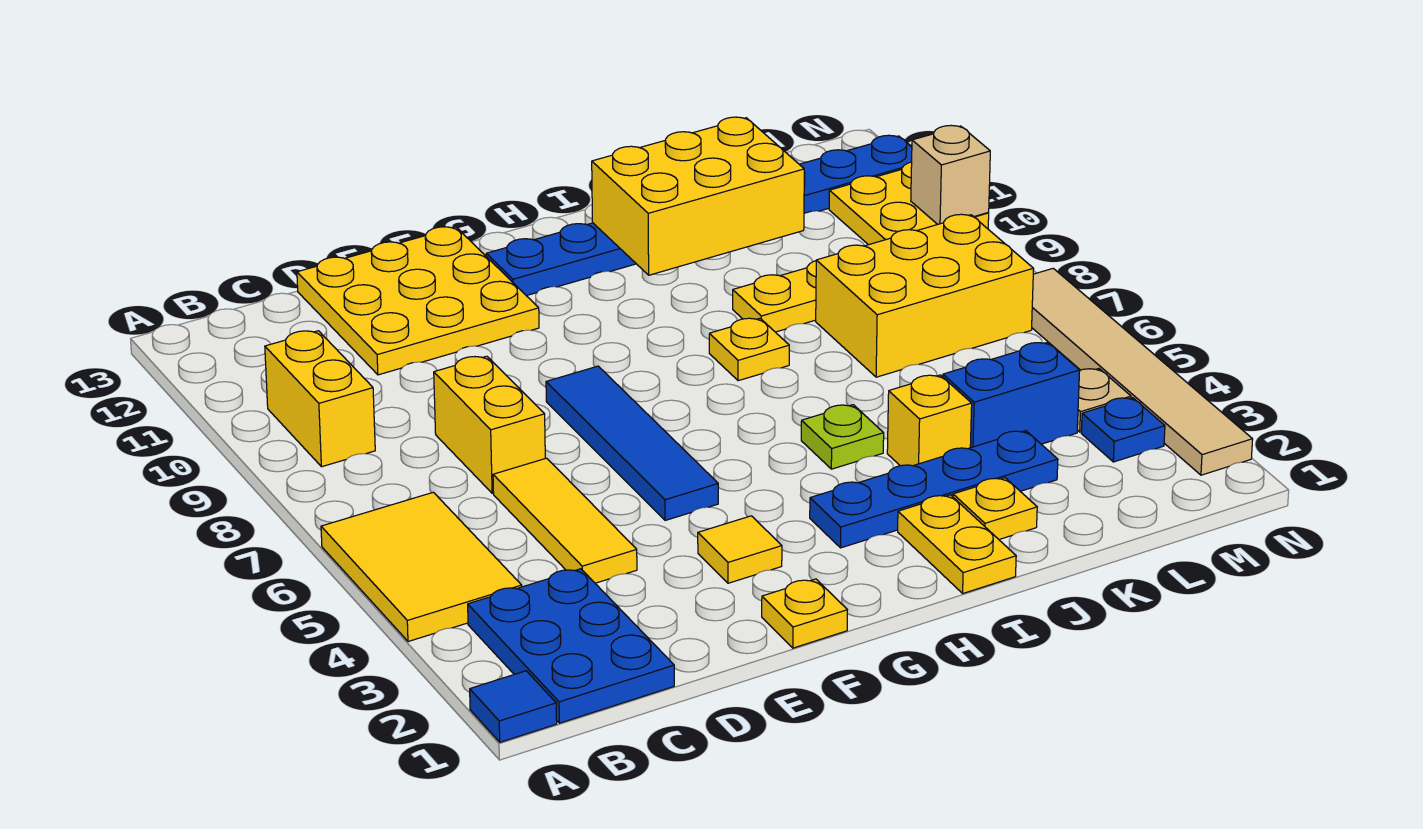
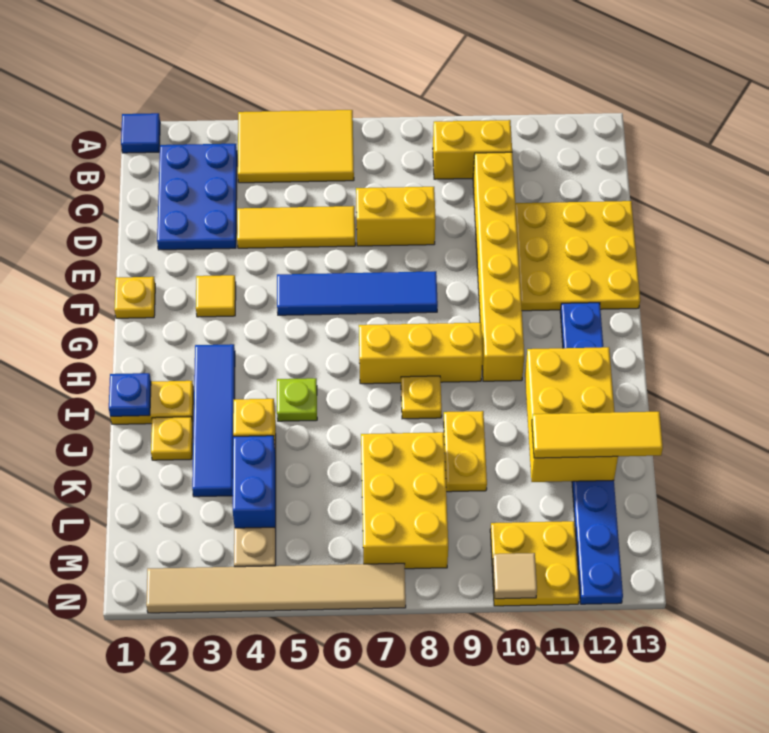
blue plate B1:C3 level 1 -> blue plate B2:D3 level 1
none -> yellow brick C10:H10 level 1
blue plate H3:K3 level 1 -> blue tile H3:K3 level 1
none -> yellow brick H7:H9 level 1
none -> yellow tile K11:K13 level 3
blue plate M3 level 1 -> blue plate I1 level 2
tan brick N10 level 2 -> tan tile N10 level 2

